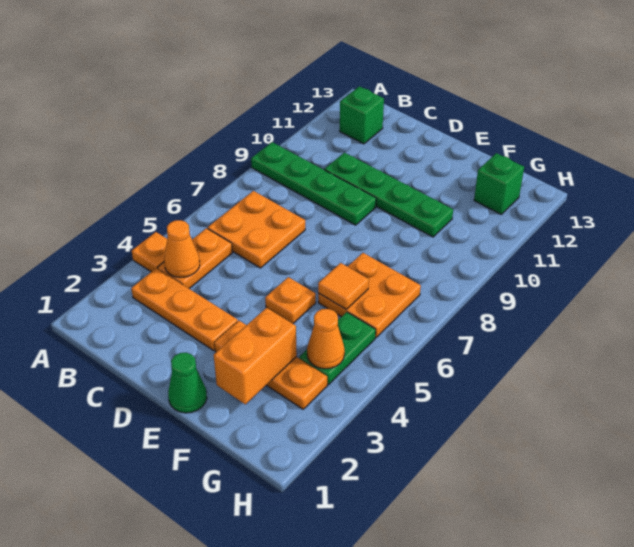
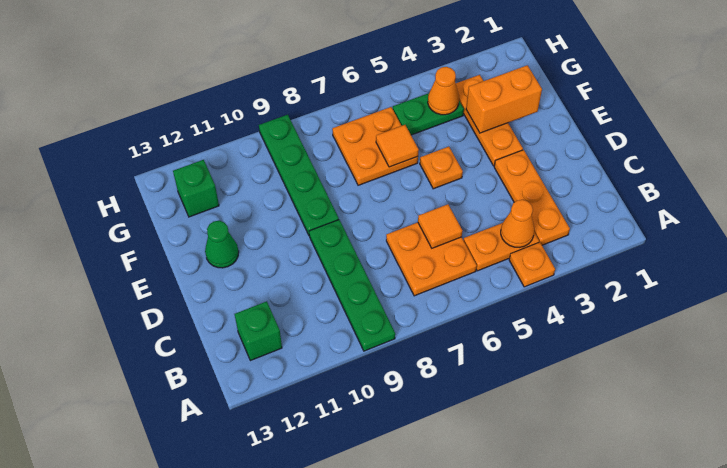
none -> orange tile C6 level 2
green plate C10:F10 level 1 -> green plate E9:H9 level 1
green cone E1 level 1 -> green cone E12 level 1

